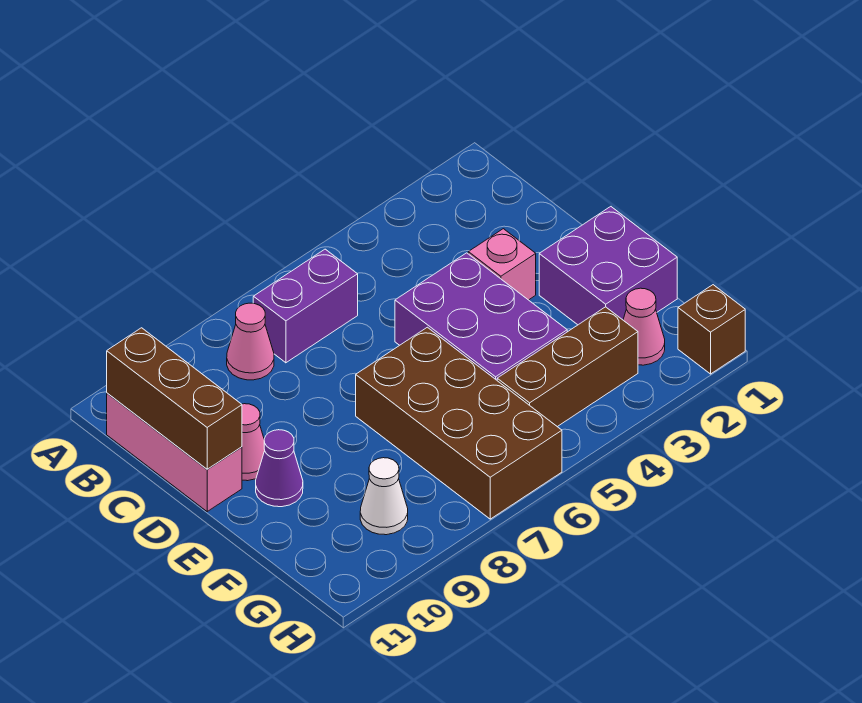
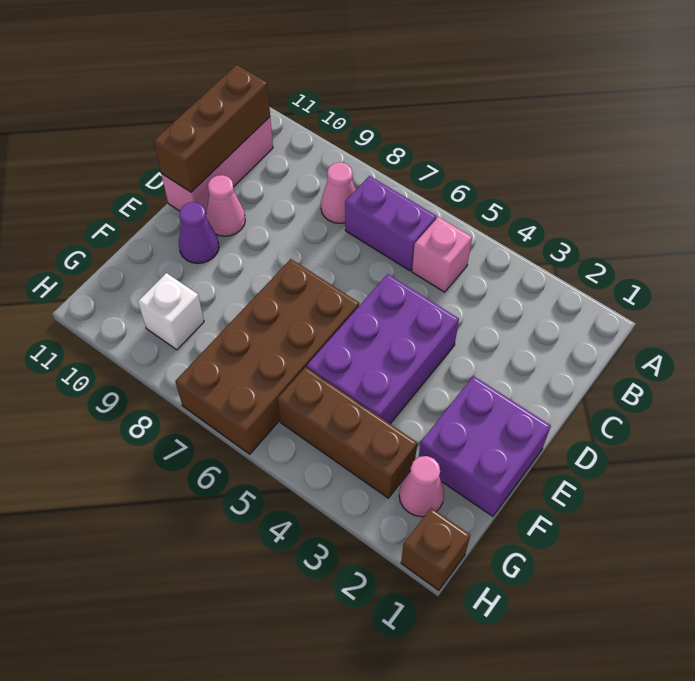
pink brick D3 level 1 -> pink brick B5 level 1
white cone G9 level 1 -> white brick G9 level 1

